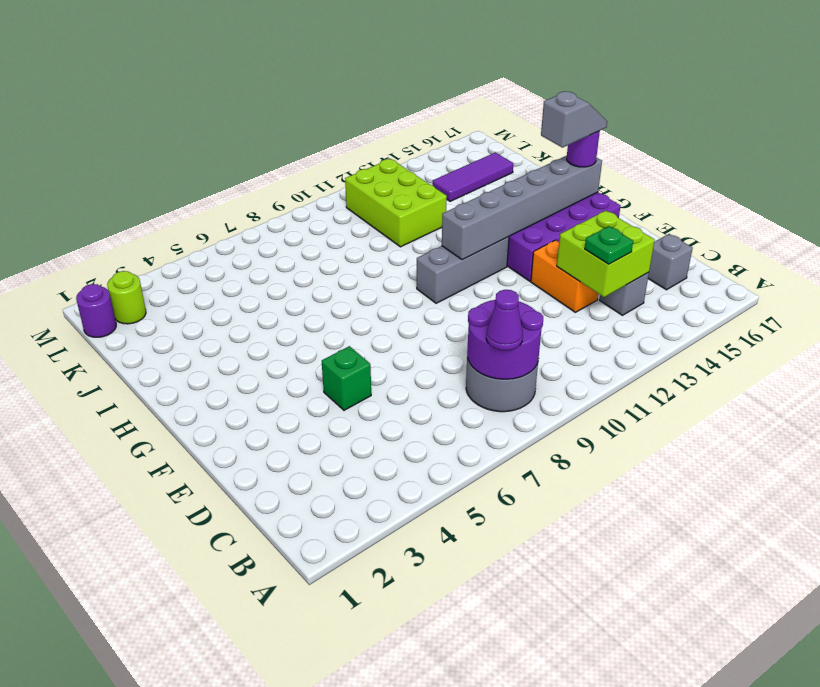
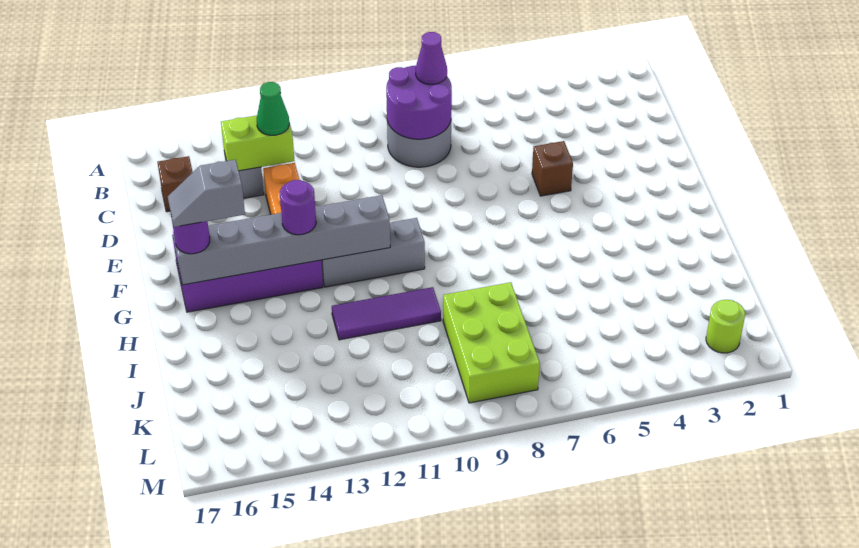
lime brick C13:D14 level 2 -> lime brick C13:C14 level 2
green plate C13 level 3 -> green cone C13 level 3
grey brick C16 level 1 -> brown brick C16 level 1
green brick E5 level 1 -> brown brick E5 level 1
lime brick J11:L12 level 1 -> lime brick J8:L9 level 1
purple tile K14:K16 level 1 -> purple tile I10:I12 level 1
purple round brick L1 level 1 -> purple round brick G13 level 3

